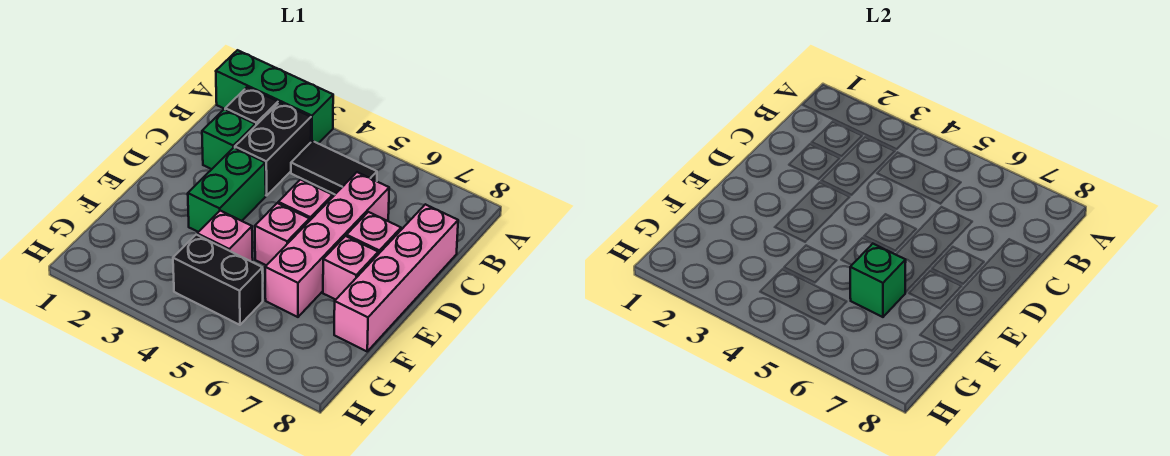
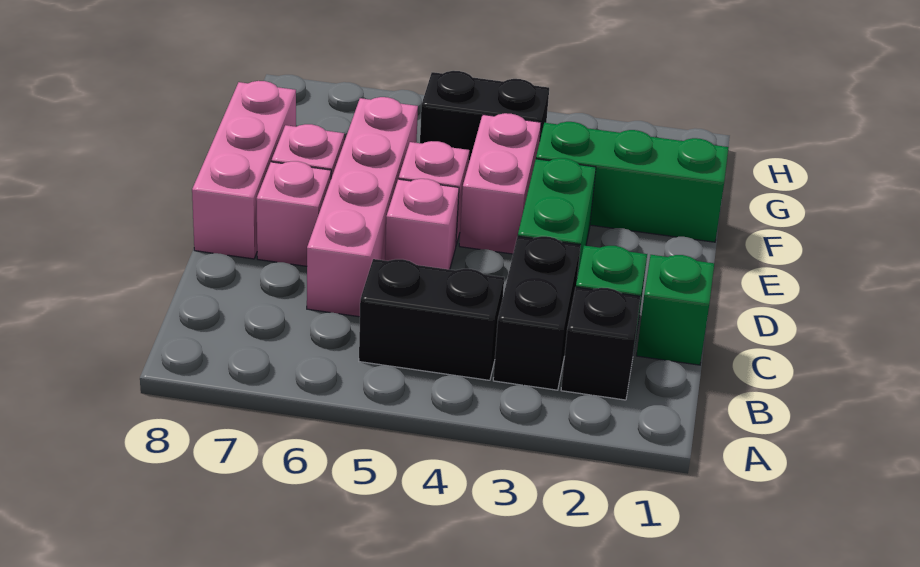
green brick A1:A3 level 1 -> green brick F1:F3 level 1
black tile B4:B5 level 1 -> black brick B4:B5 level 1
pink brick C8:F8 level 1 -> pink brick D8:F8 level 1
pink brick F4 level 1 -> pink brick E4:F4 level 1
green brick F6 level 2 -> green brick C1 level 1

